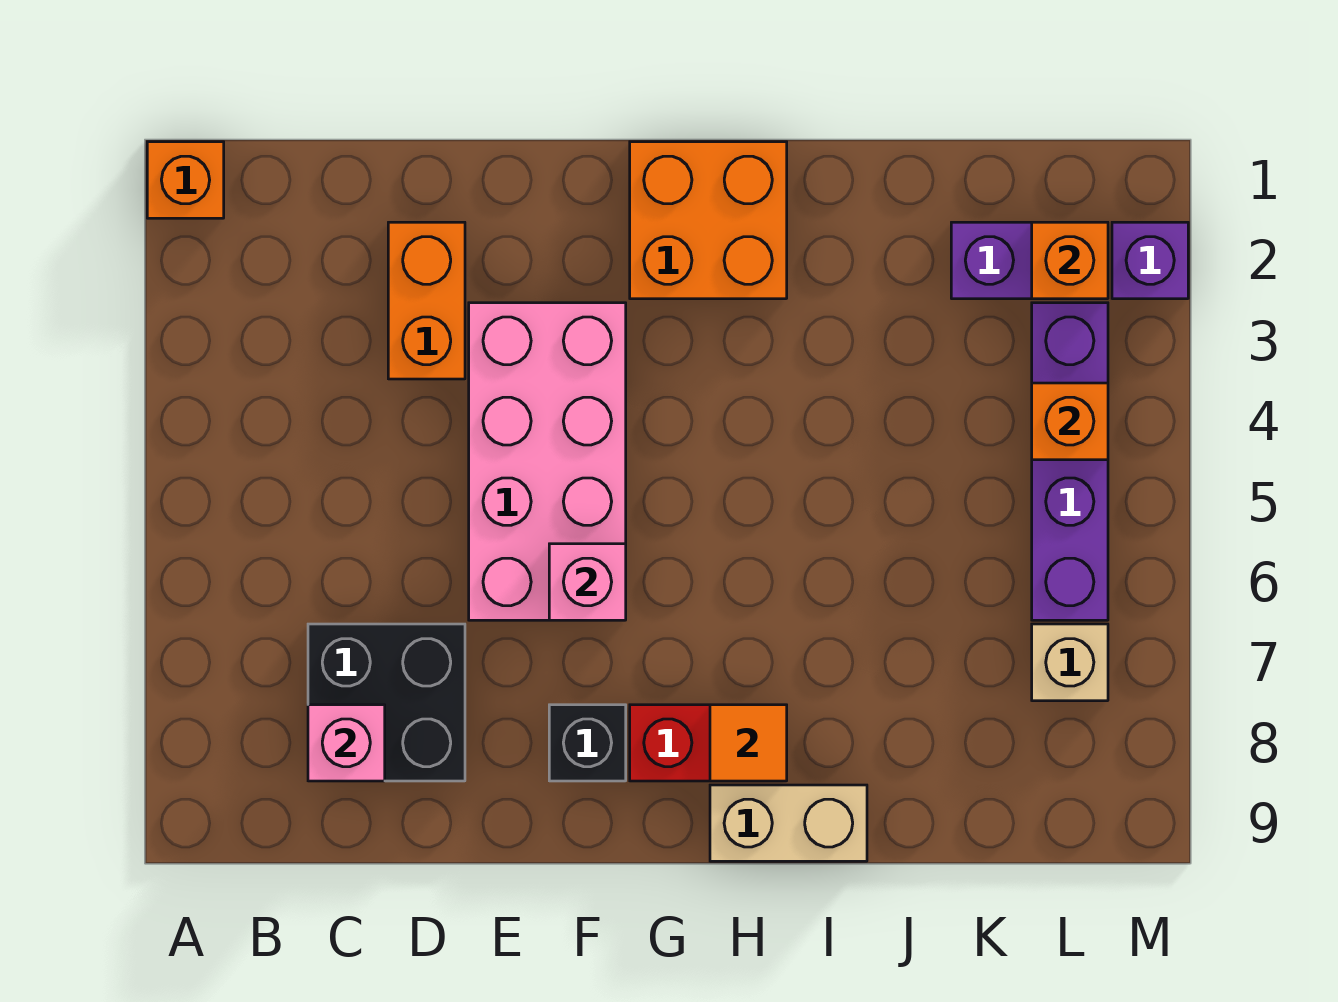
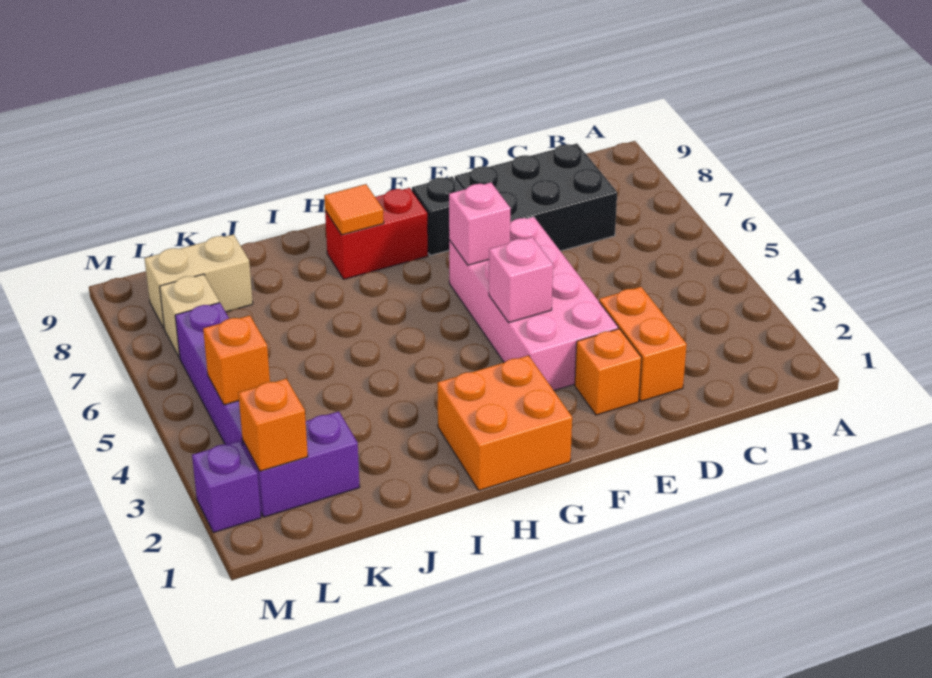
orange brick A1 level 1 -> orange brick E2 level 1
black brick C7:D8 level 1 -> black brick C7:E8 level 1
pink brick C8 level 2 -> pink brick F4 level 2
tan brick H9:I9 level 1 -> tan brick K8:L8 level 1

